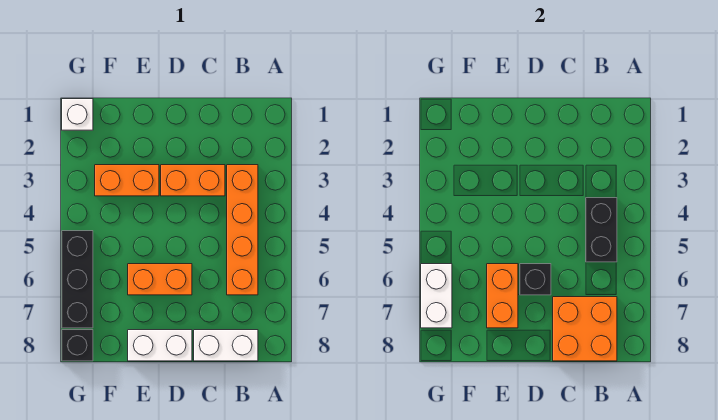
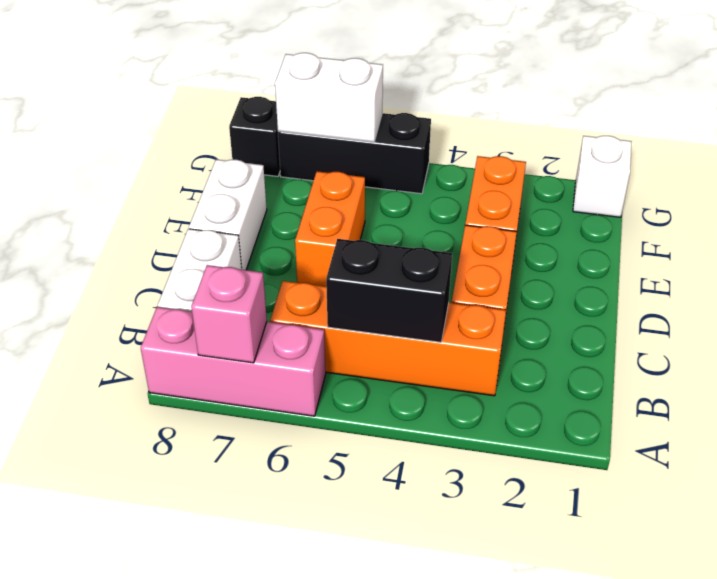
none -> pink brick A6:A8 level 1
none -> pink brick A7 level 2
orange brick B7:C8 level 2 -> none
black brick D6 level 2 -> none
orange brick E6:E7 level 2 -> none

